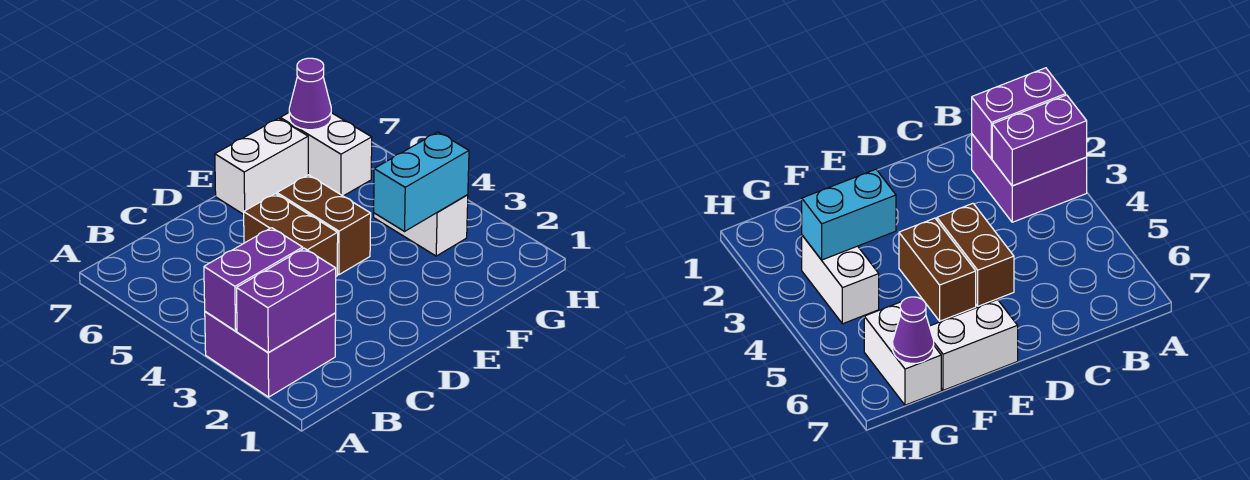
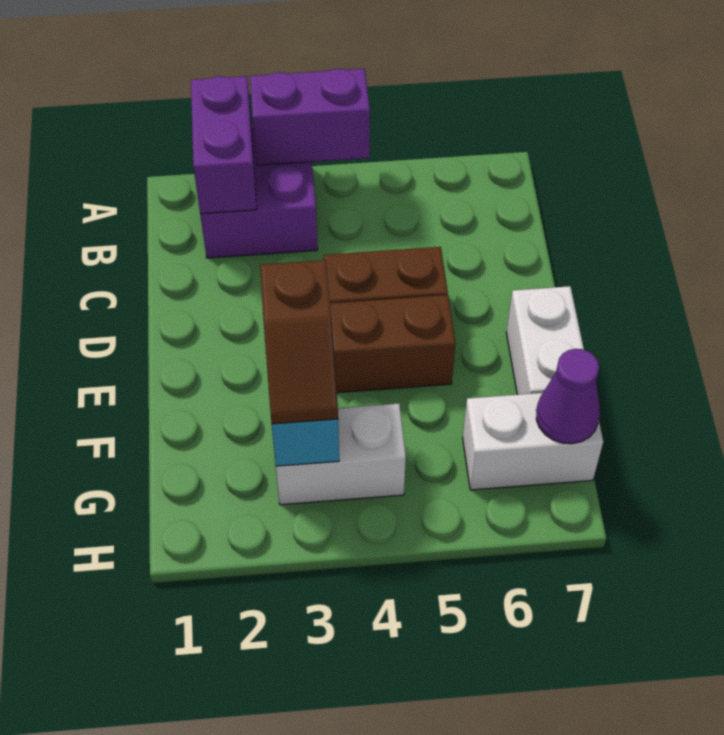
purple brick A3:B3 level 2 -> purple brick A3:A4 level 2
none -> brown slope F3:G3 level 3 top F

